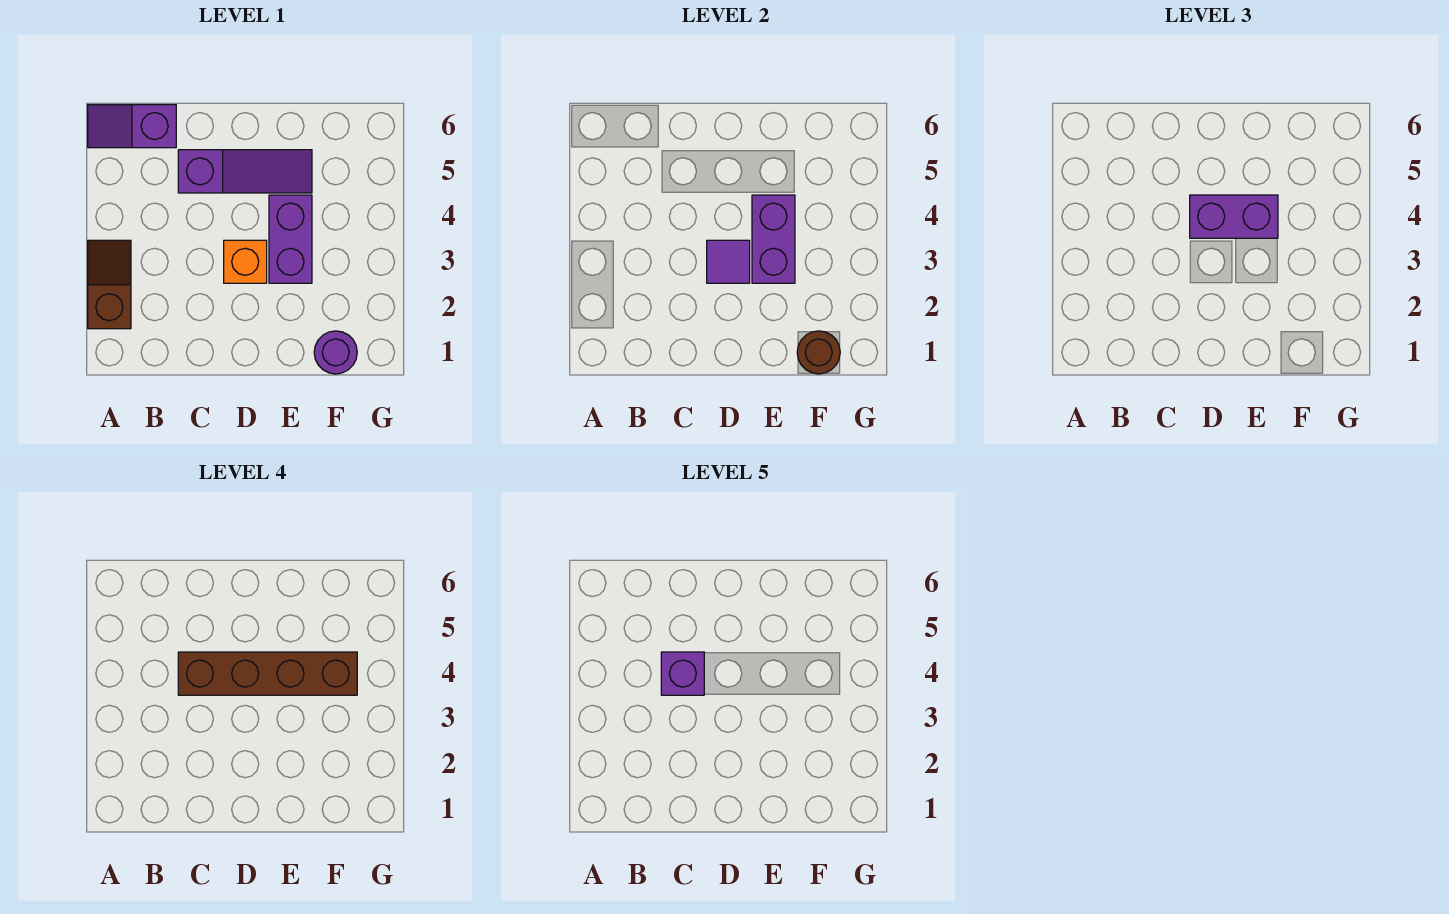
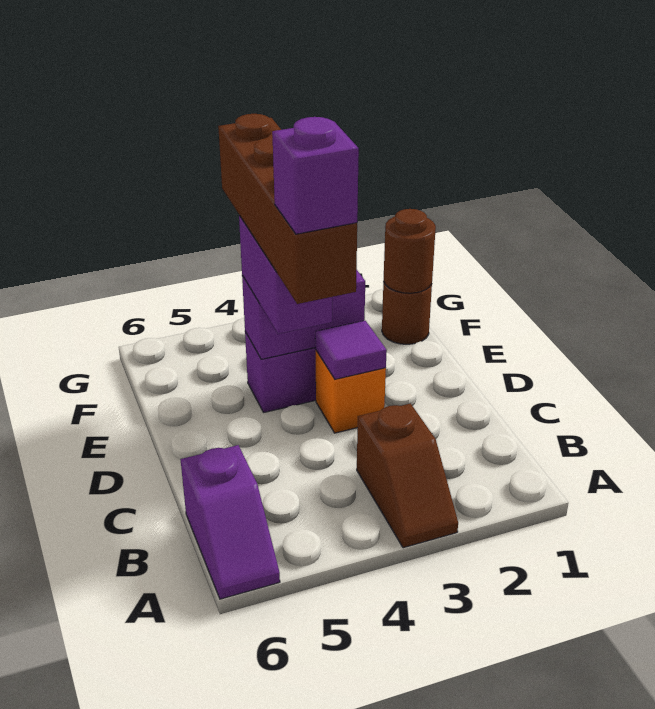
brown slope A2:A3 level 1 top 2 -> brown slope A3:B3 level 1 top B
purple slope C5:E5 level 1 top C -> none
purple round brick F1 level 1 -> brown round brick F1 level 1

